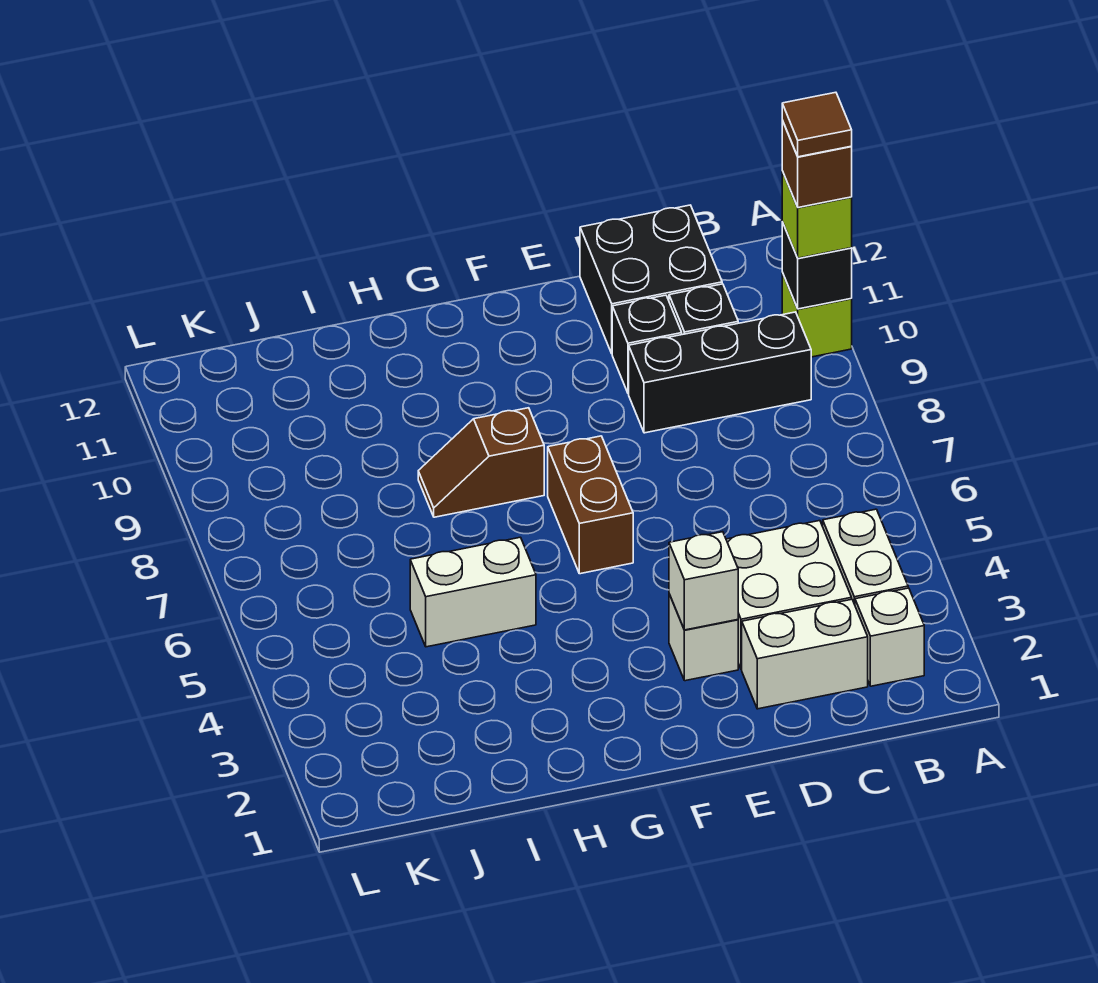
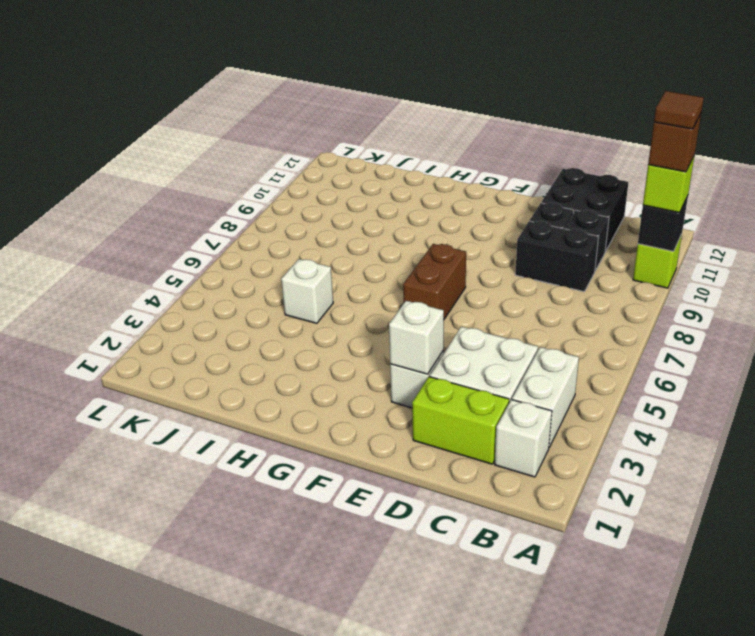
black brick B9:D9 level 1 -> black brick C9:D9 level 1
white brick C2:D2 level 1 -> lime brick C2:D2 level 1
brown slope G8:H8 level 1 top G -> none
white brick H5:I5 level 1 -> white brick I5 level 1

